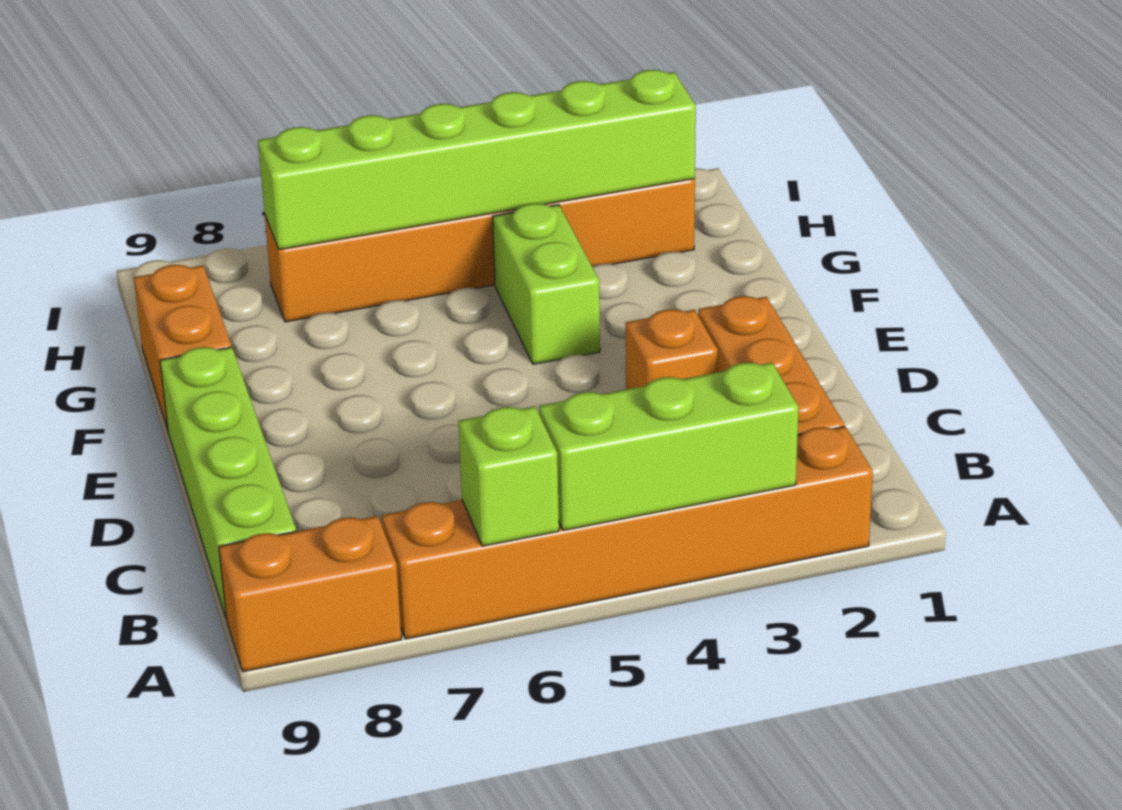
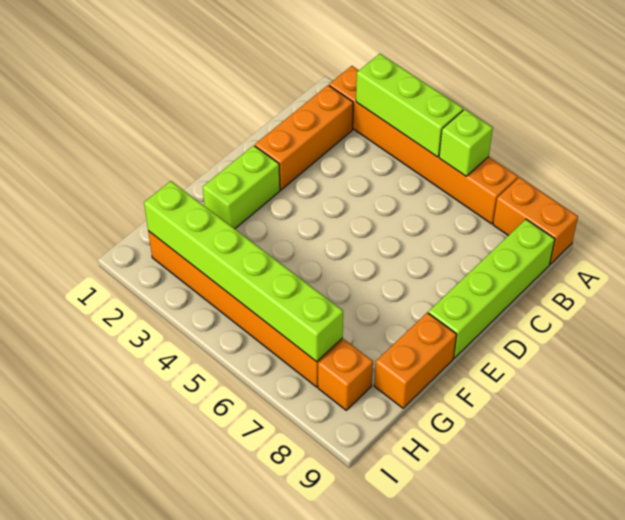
orange brick D3 level 1 -> orange brick H8 level 1
lime brick F4:G4 level 1 -> lime brick E2:F2 level 1

